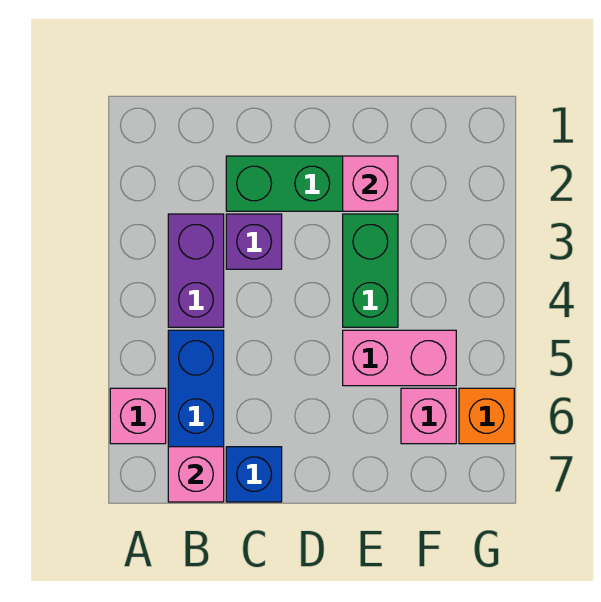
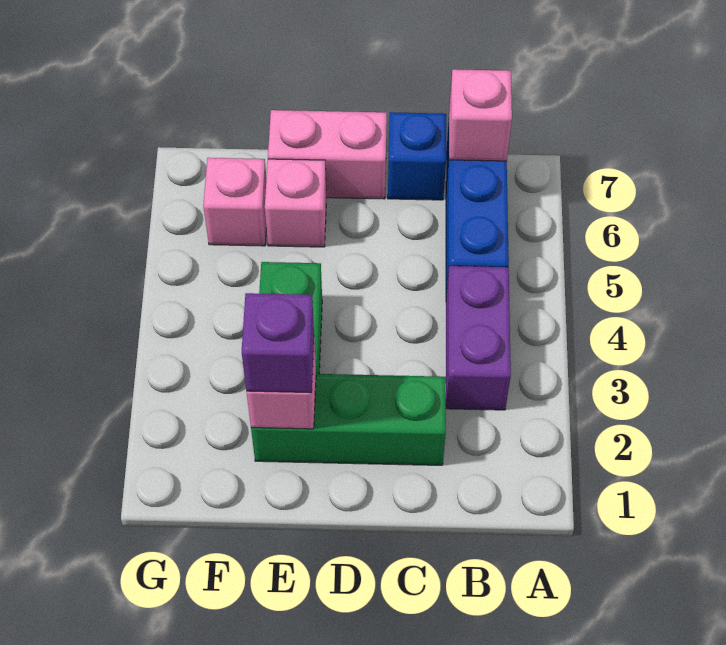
pink brick A6 level 1 -> pink brick E6 level 1
purple brick C3 level 1 -> purple brick E2 level 3
pink brick E5:F5 level 1 -> pink brick D7:E7 level 1
orange brick G6 level 1 -> none

